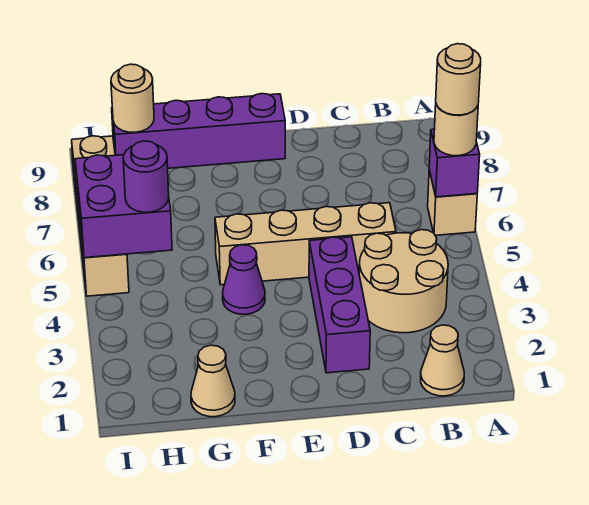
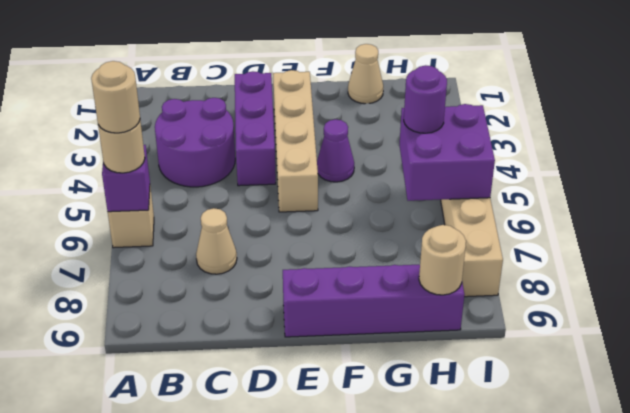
tan cone B1 level 1 -> tan cone C7 level 1
tan round brick B3:C4 level 1 -> purple round brick B3:C4 level 1
tan brick C5:F5 level 1 -> tan brick E2:E5 level 1

